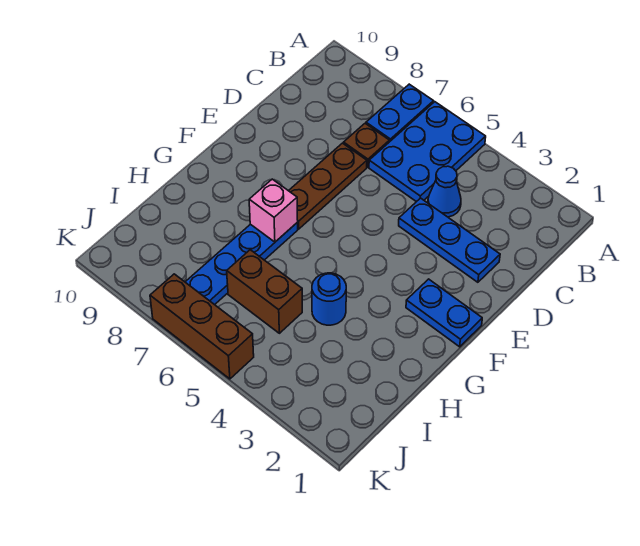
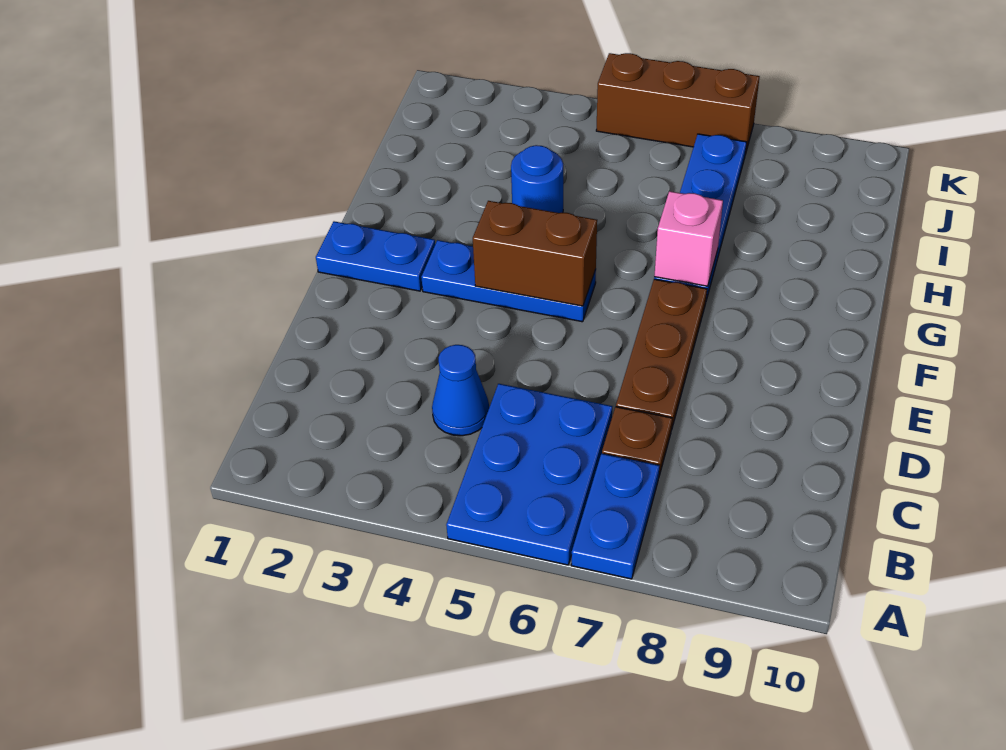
blue plate D2:D4 level 1 -> blue plate F3:F5 level 1
brown brick I5:I6 level 1 -> brown brick F4:F5 level 2

